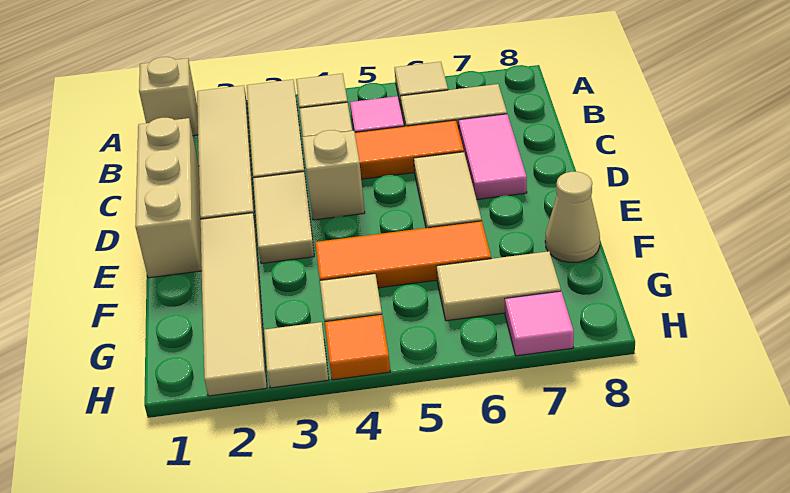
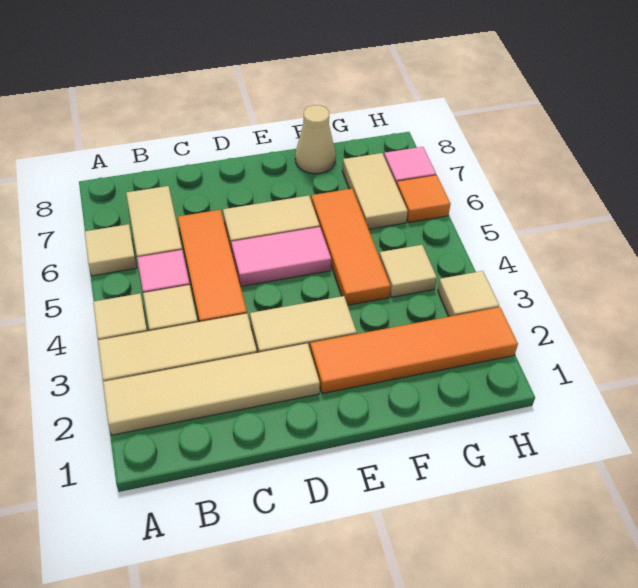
tan brick A1 level 1 -> none
tan brick C1:E1 level 1 -> none
pink tile C7:D7 level 1 -> pink tile D5:E5 level 1
tan brick D4 level 1 -> none
tan tile E2:H2 level 1 -> orange tile E2:H2 level 1
orange tile H4 level 1 -> orange tile H6 level 1

